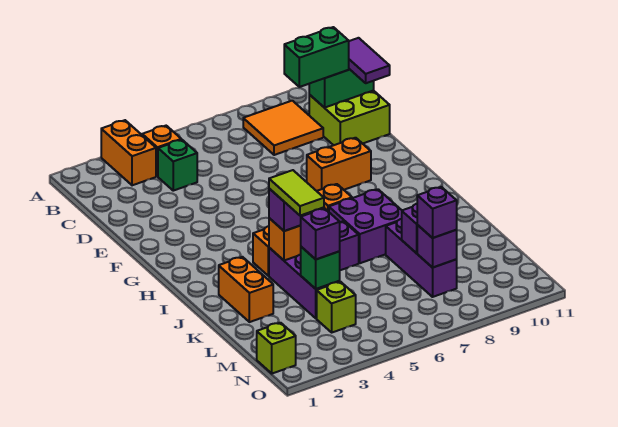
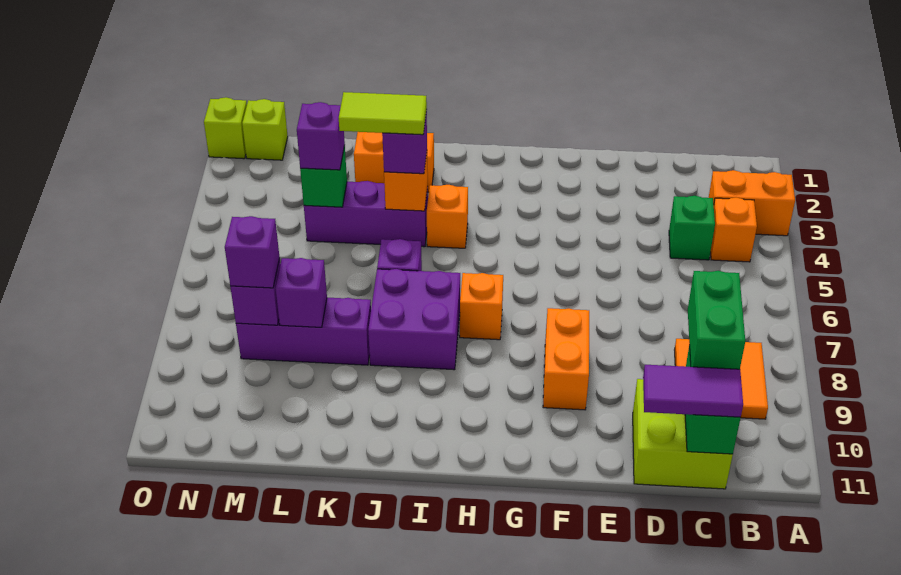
lime brick M4 level 1 -> lime brick O1 level 1

